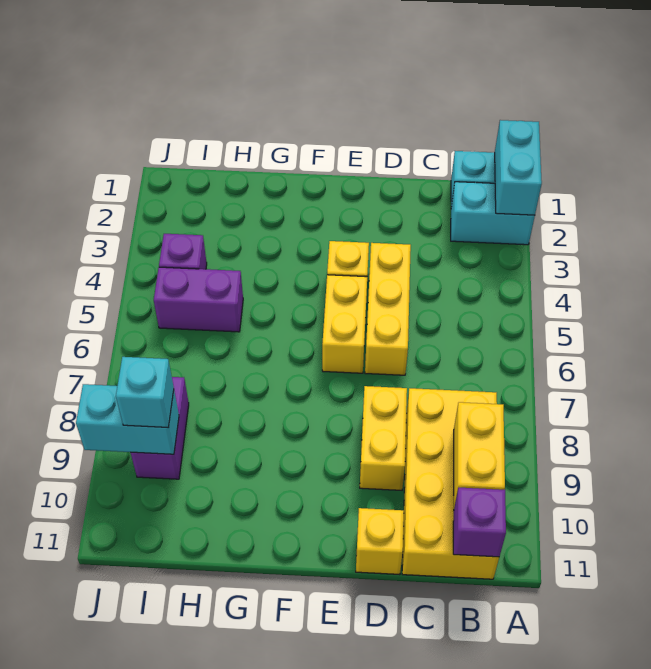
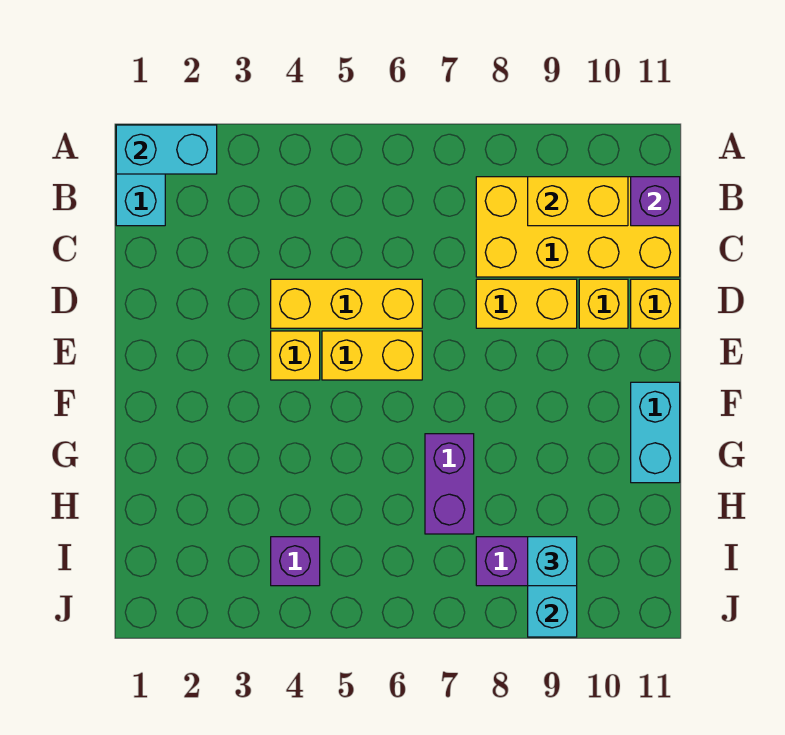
cyan brick A2:B2 level 1 -> cyan brick F11:G11 level 1
none -> yellow brick D10 level 1
purple brick H5:I5 level 1 -> purple brick G7:H7 level 1

